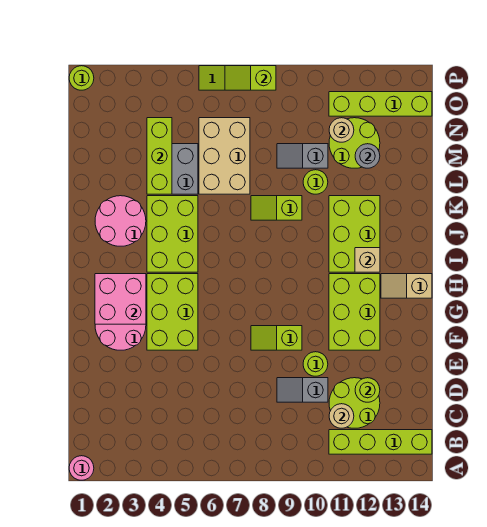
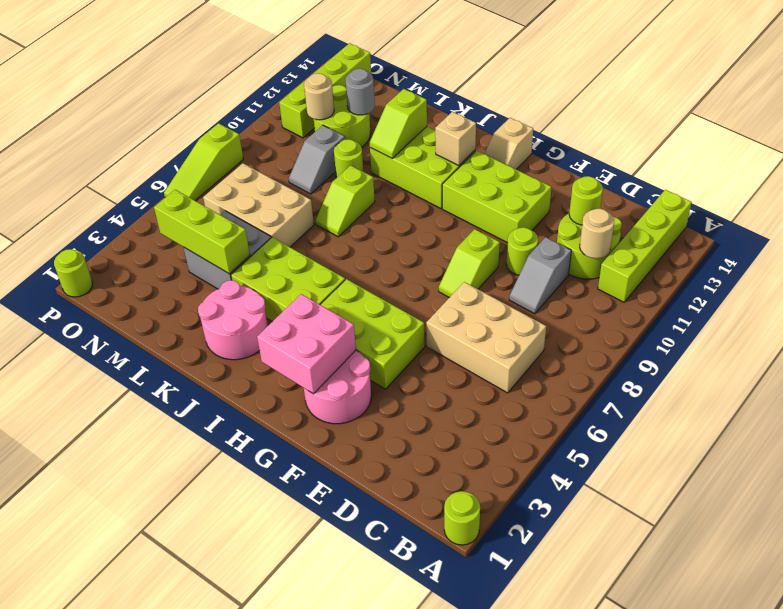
pink round brick A1 level 1 -> lime round brick A1 level 1
none -> tan brick C6:E7 level 1
lime slope P7:P8 level 2 top 8 -> lime slope K11:K12 level 2 top 12

